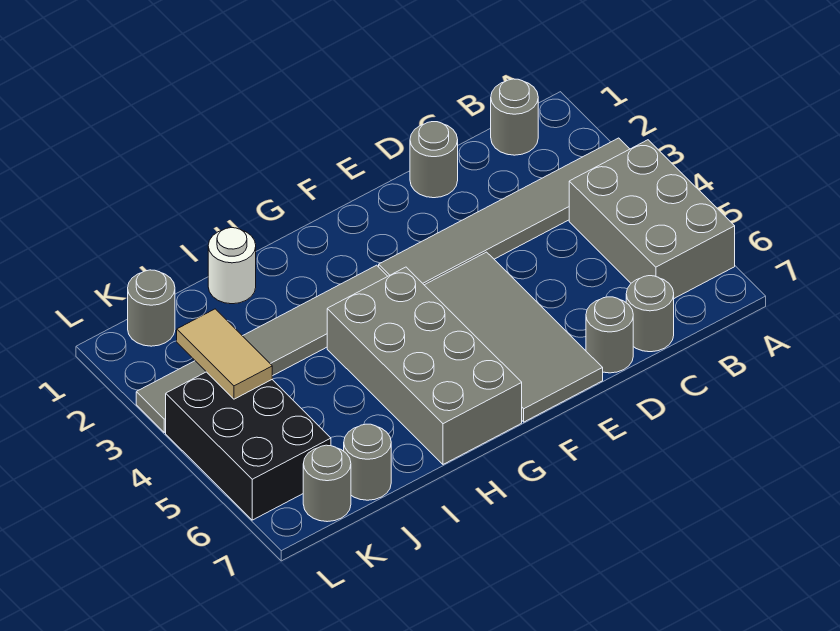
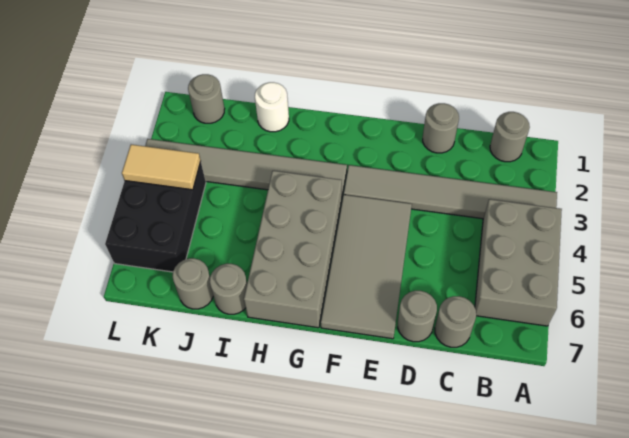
tan tile K3:K4 level 2 -> tan tile K4:L4 level 2
grey round brick K7 level 1 -> grey round brick I7 level 1

